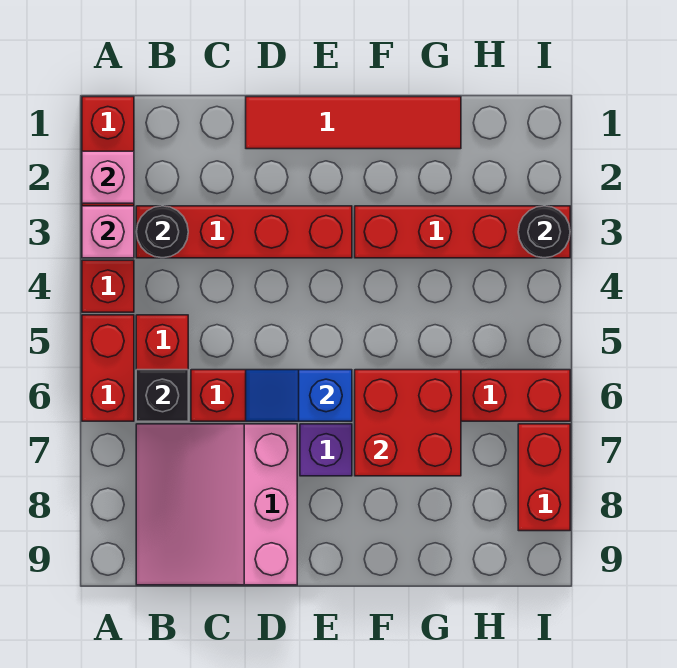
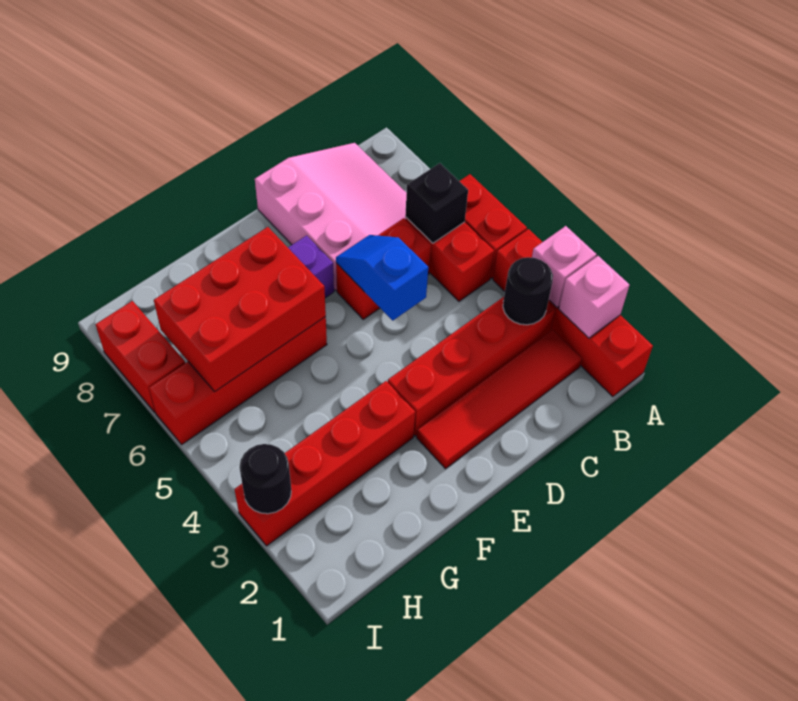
red tile D1:G1 level 1 -> red tile B2:E2 level 1
blue slope D6:E6 level 2 top E -> blue slope D5:D6 level 2 top 5
red brick F6:G7 level 2 -> red brick F6:H7 level 2

